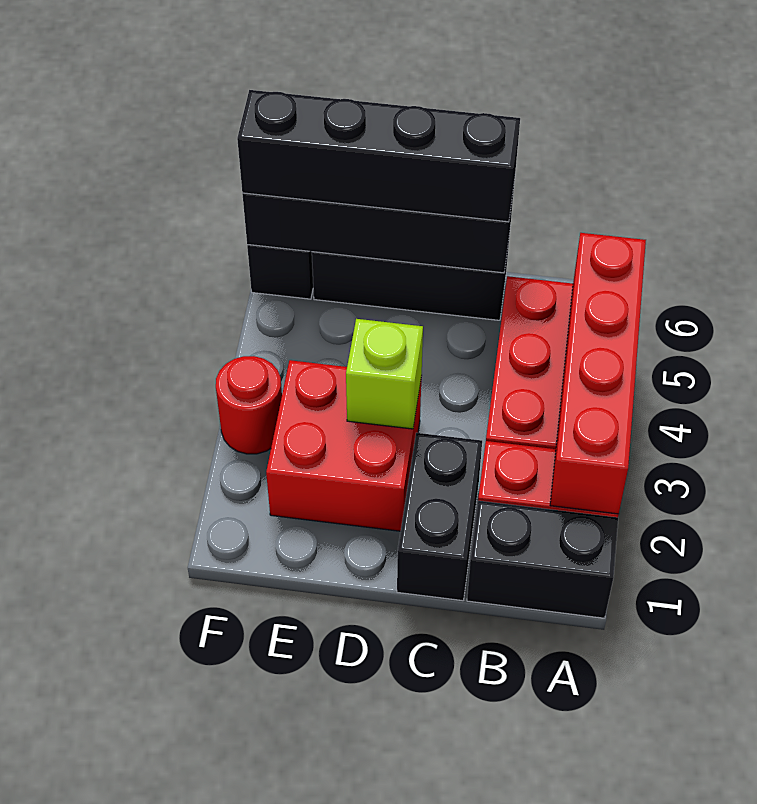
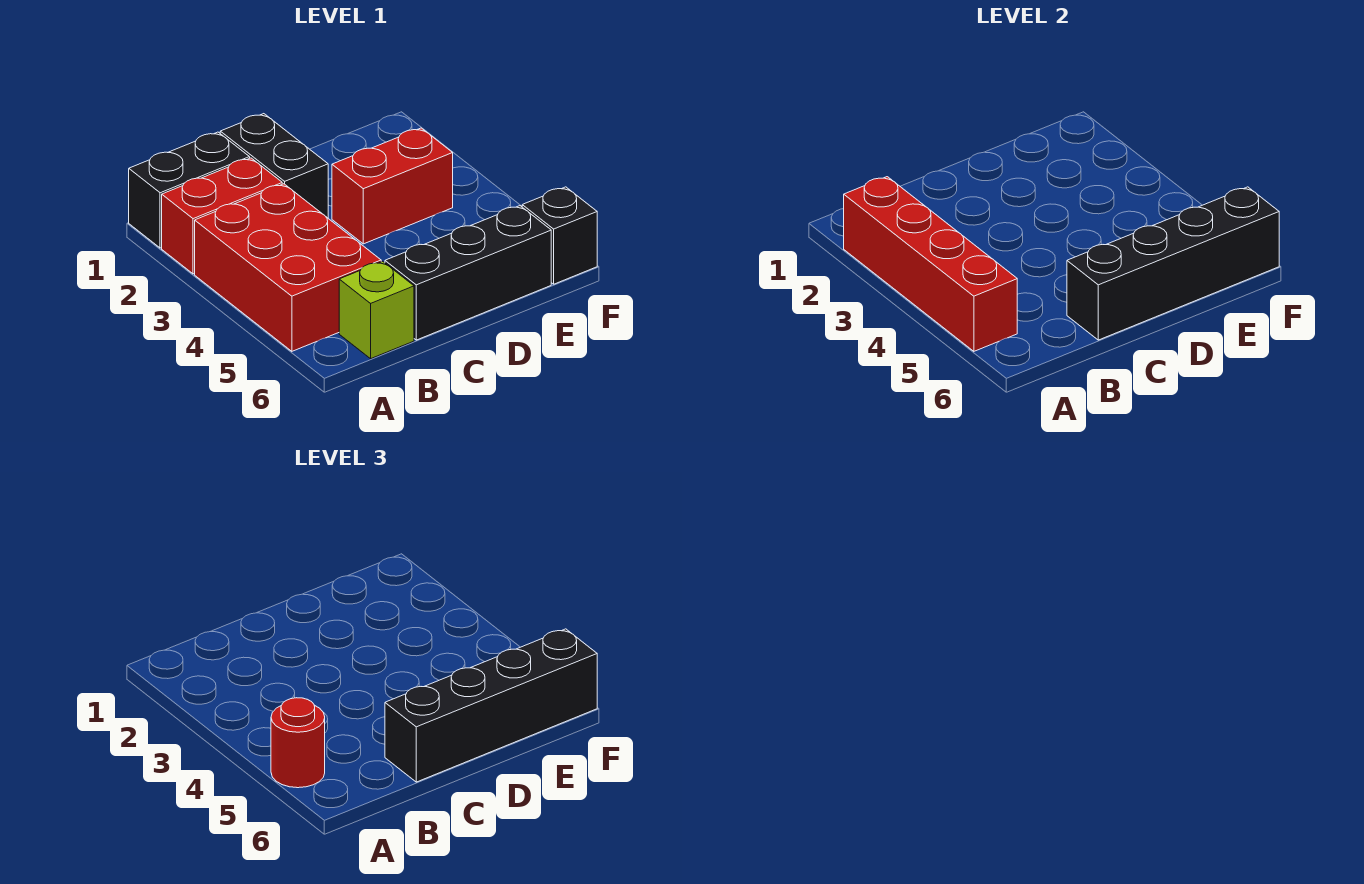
red brick D2:E3 level 1 -> red brick D3:E3 level 1
lime brick D3 level 2 -> lime brick B6 level 1
red round brick F3 level 1 -> red round brick A5 level 3

